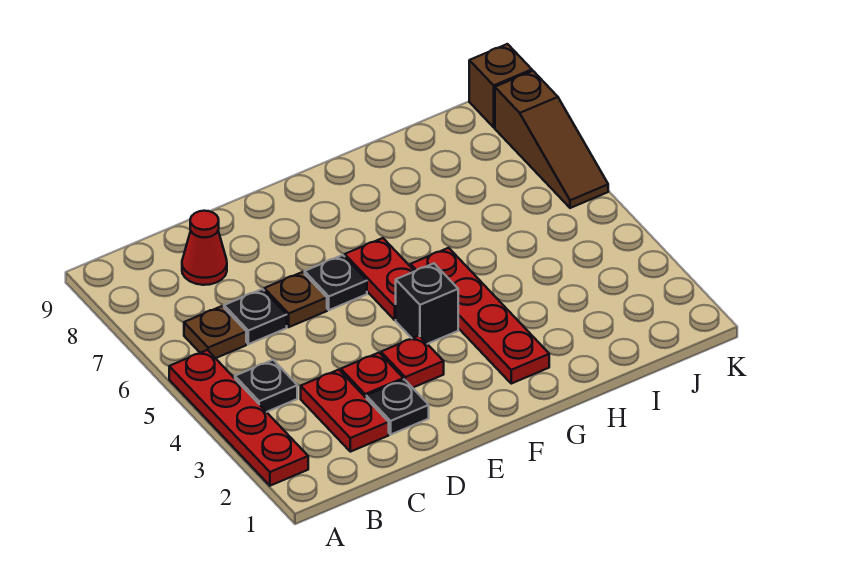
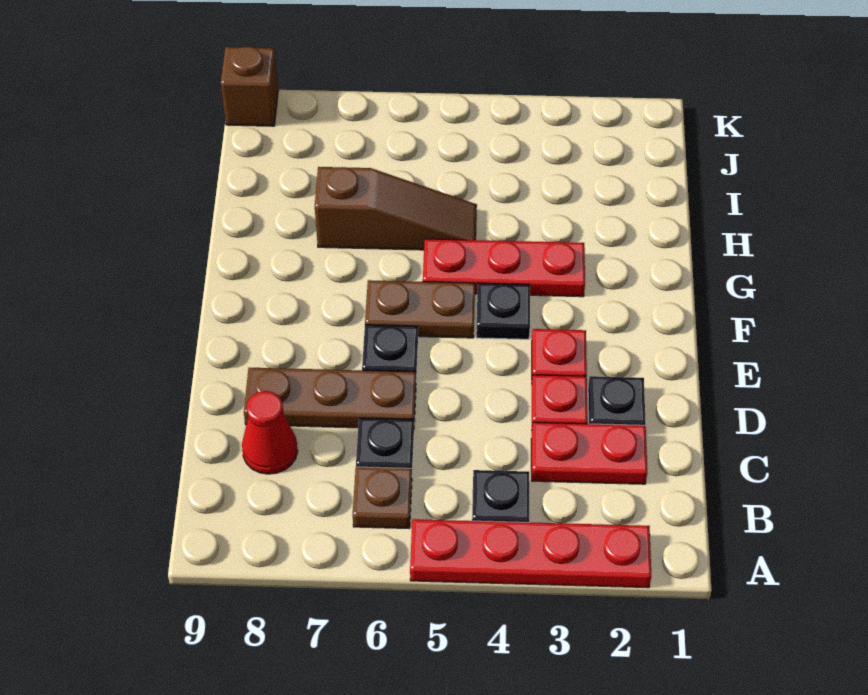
brown plate D6 level 1 -> brown plate D6:D8 level 1
black brick F4 level 1 -> black plate F4 level 1
red plate F5:F6 level 1 -> brown plate F5:F6 level 1
red plate G2:G5 level 1 -> red plate G3:G5 level 1
brown slope K6:K8 level 1 top 8 -> brown slope H5:H7 level 1 top 7

